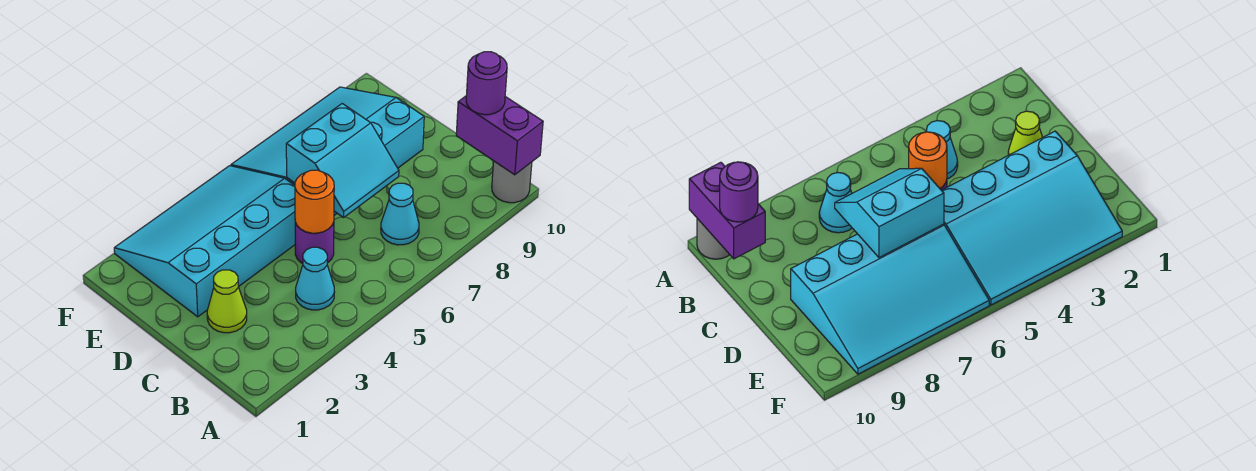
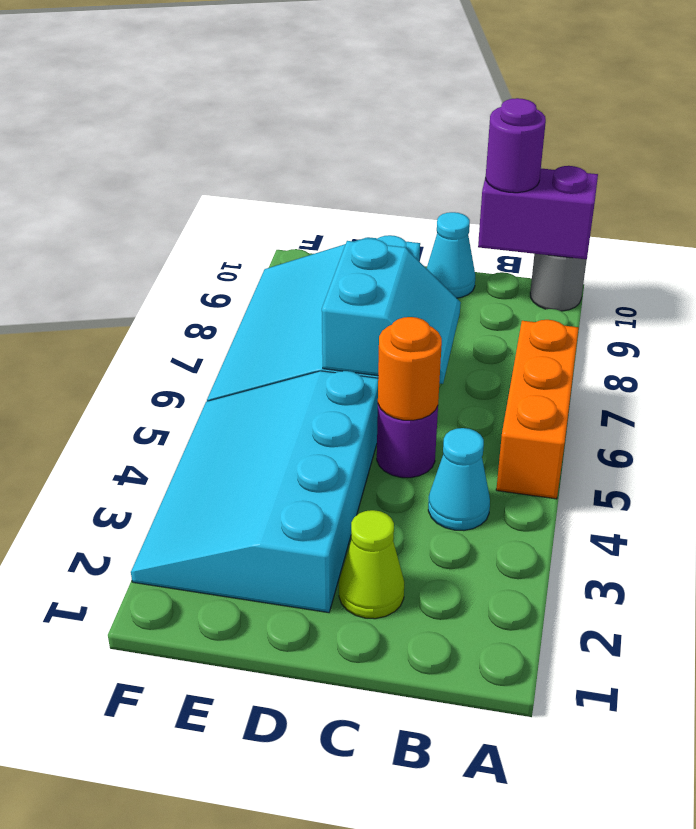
none -> orange brick A5:A7 level 1
cyan cone B7 level 1 -> cyan cone C10 level 1

